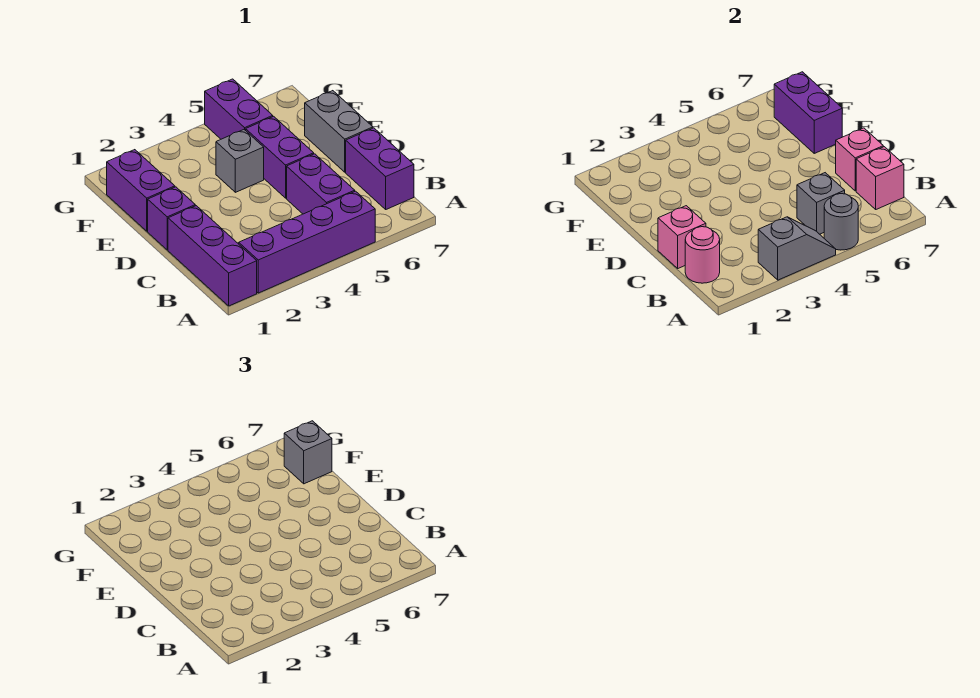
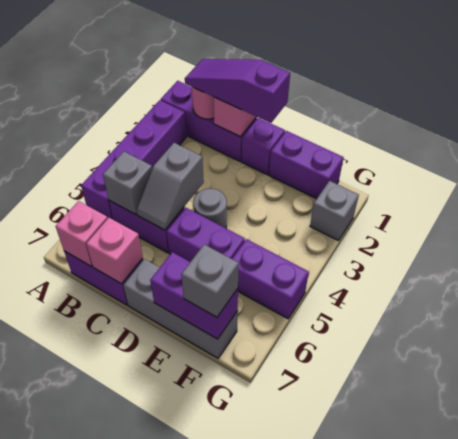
grey slope A3:A4 level 2 top 3 -> grey slope C4:C5 level 2 top 4
grey round brick A5 level 2 -> grey round brick D4 level 1
none -> purple slope B1:D1 level 3 top D
grey brick D7:E7 level 1 -> grey brick D7:F7 level 1
grey brick E4 level 1 -> grey brick G2 level 1

